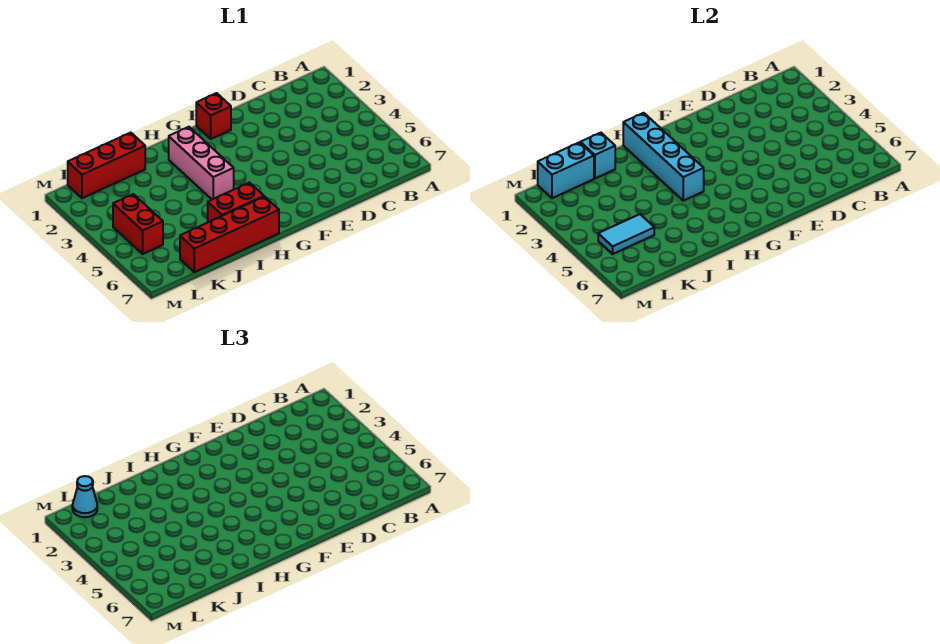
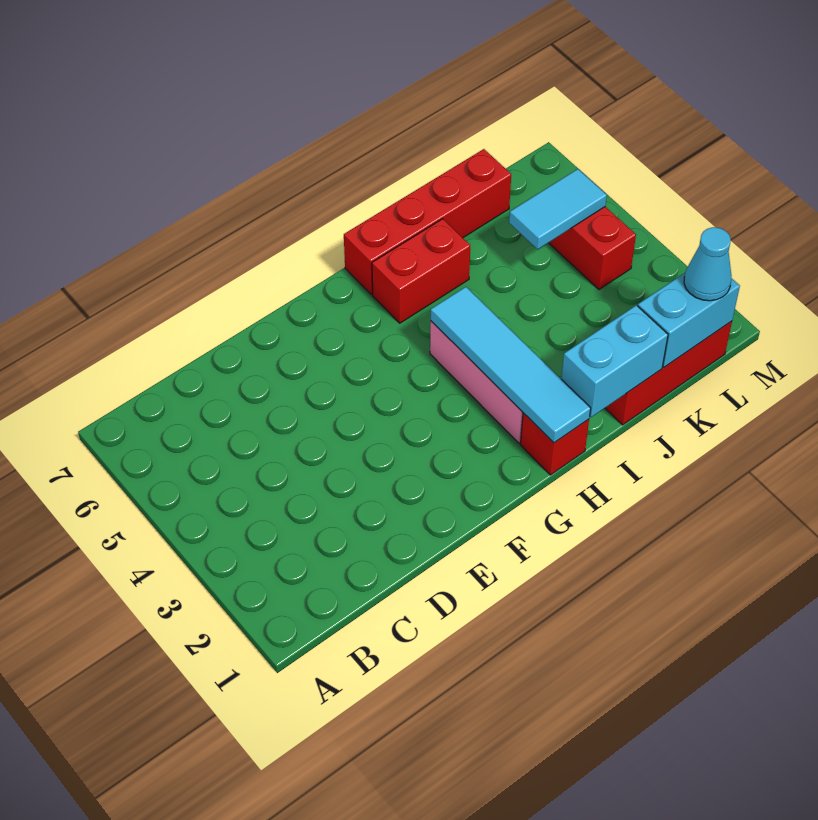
red brick F1 level 1 -> red brick H1 level 1
cyan brick H1:H4 level 2 -> cyan tile H1:H4 level 2
cyan brick J1 level 2 -> cyan brick I1:J1 level 2

